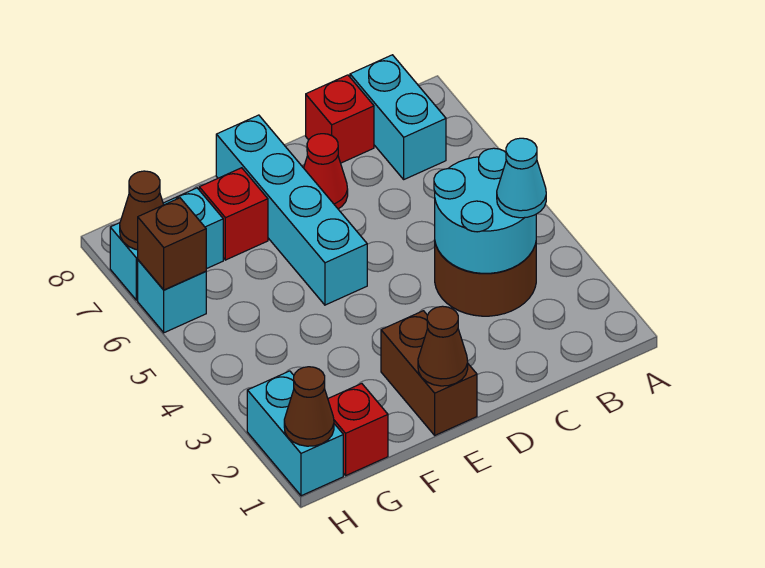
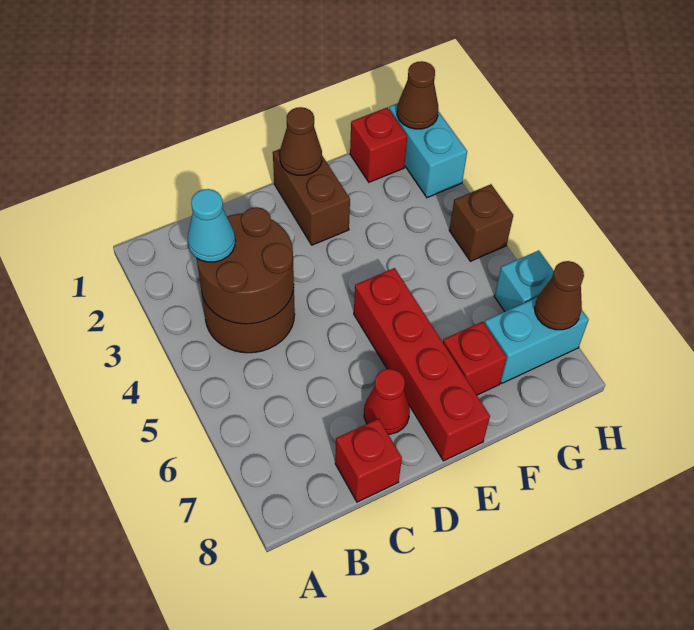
cyan round brick B3:C4 level 2 -> brown round brick B3:C4 level 2
cyan brick B7:B8 level 1 -> none
cyan brick E5:E8 level 1 -> red brick E5:E8 level 1
brown brick H6 level 2 -> brown brick H4 level 1

